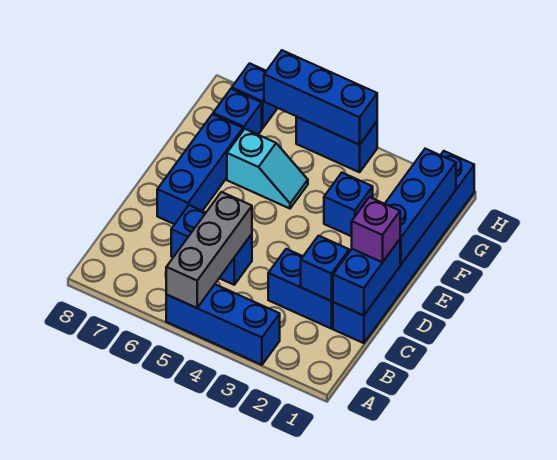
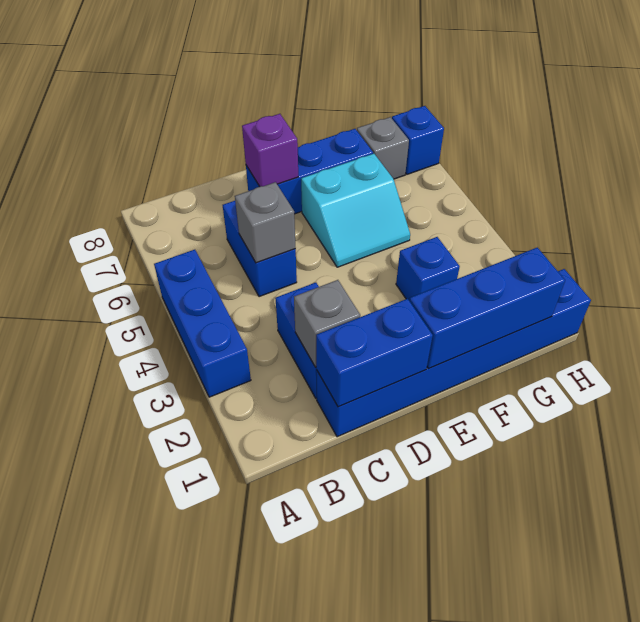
grey brick A5:C5 level 2 -> grey brick C5 level 2
blue brick C2 level 2 -> grey brick C2 level 2
purple brick D1 level 3 -> purple brick D7 level 2
cyan slope F5:F6 level 1 top 6 -> cyan slope E5:F6 level 1 top 6
blue brick G7 level 1 -> grey brick G7 level 1
blue brick H4:H5 level 1 -> none
blue brick H4:H6 level 2 -> none

